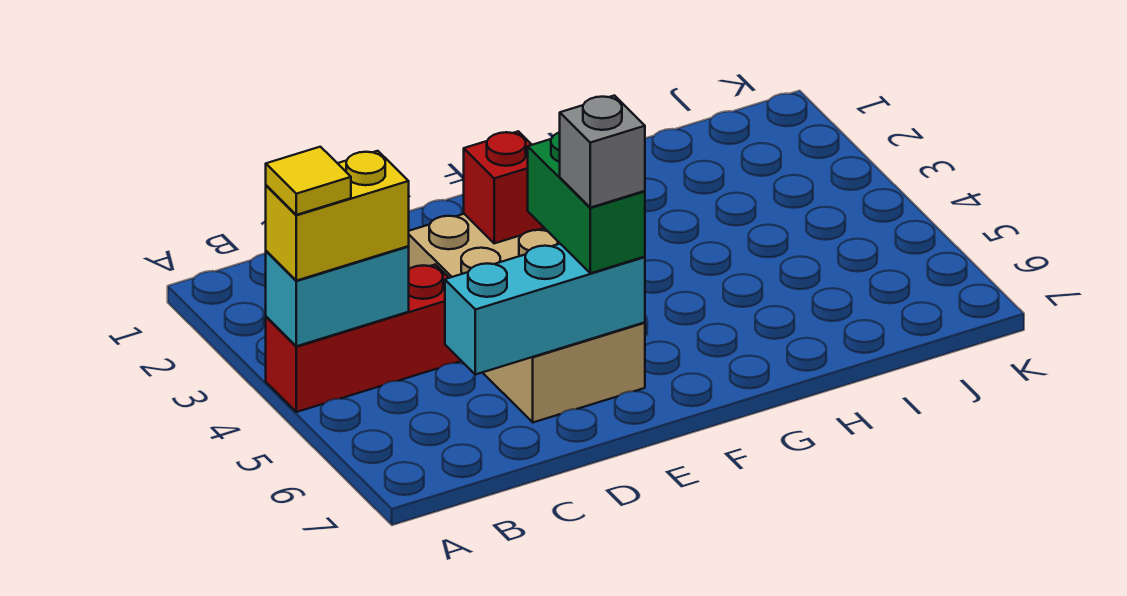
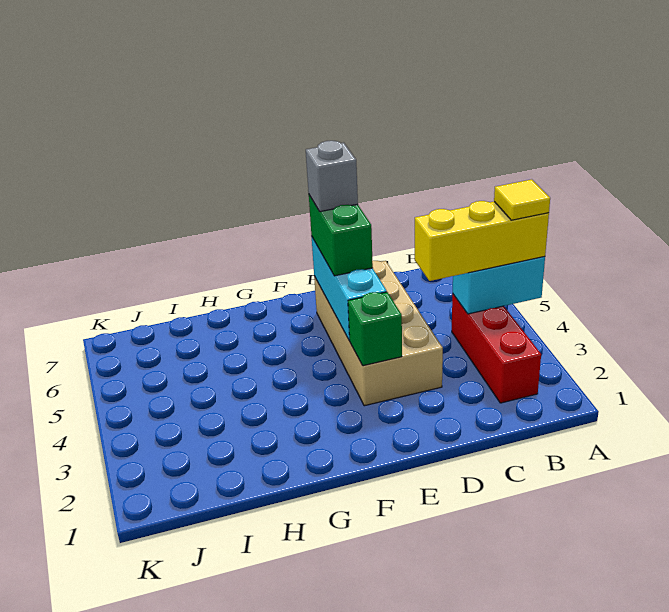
red brick A4:C4 level 1 -> red brick B2:B4 level 1
yellow brick A4:B4 level 3 -> yellow brick A4:C4 level 3
cyan brick C6:E6 level 2 -> cyan brick E4:E6 level 2
red brick E3 level 2 -> green brick E3 level 2

